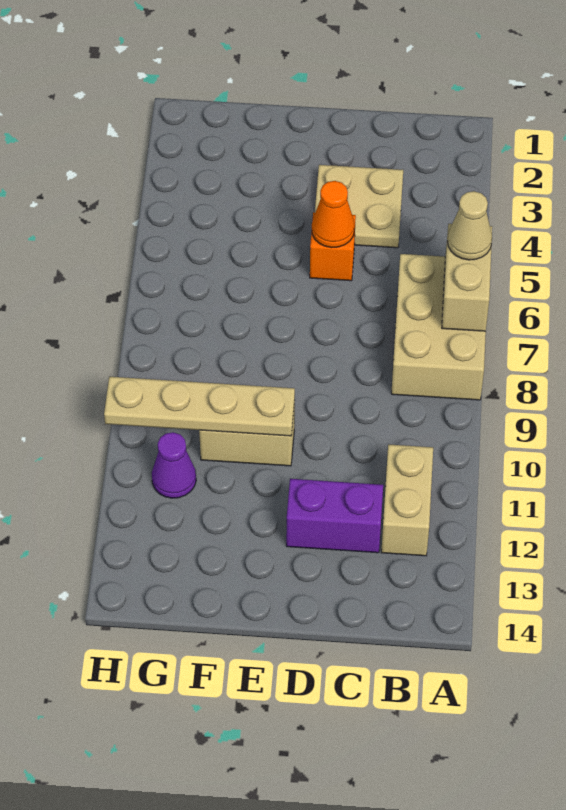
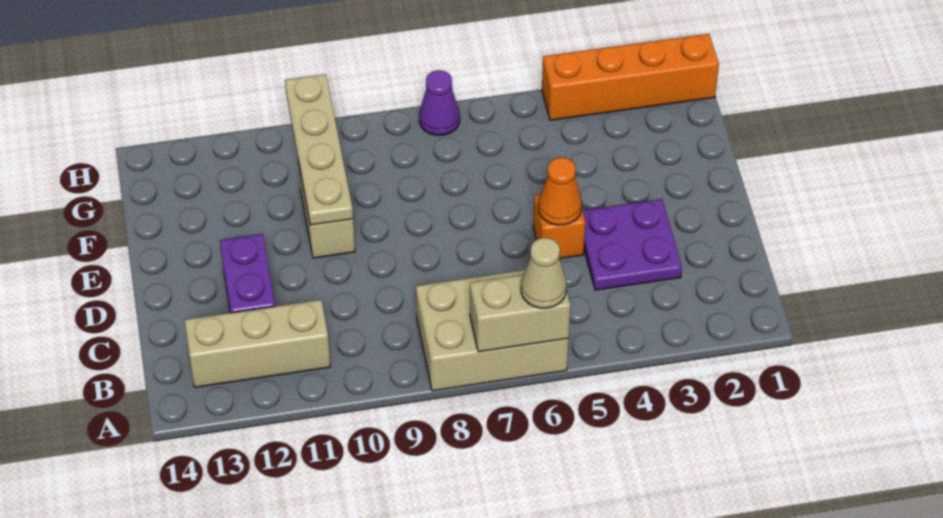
tan brick B11:B12 level 1 -> tan brick B11:B13 level 1
tan plate C3:D4 level 1 -> purple plate C3:D4 level 1
purple cone G11 level 1 -> purple cone H7 level 1
none -> orange brick H1:H4 level 1

